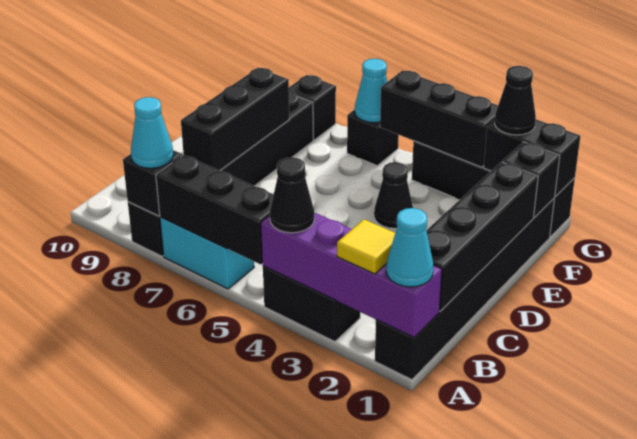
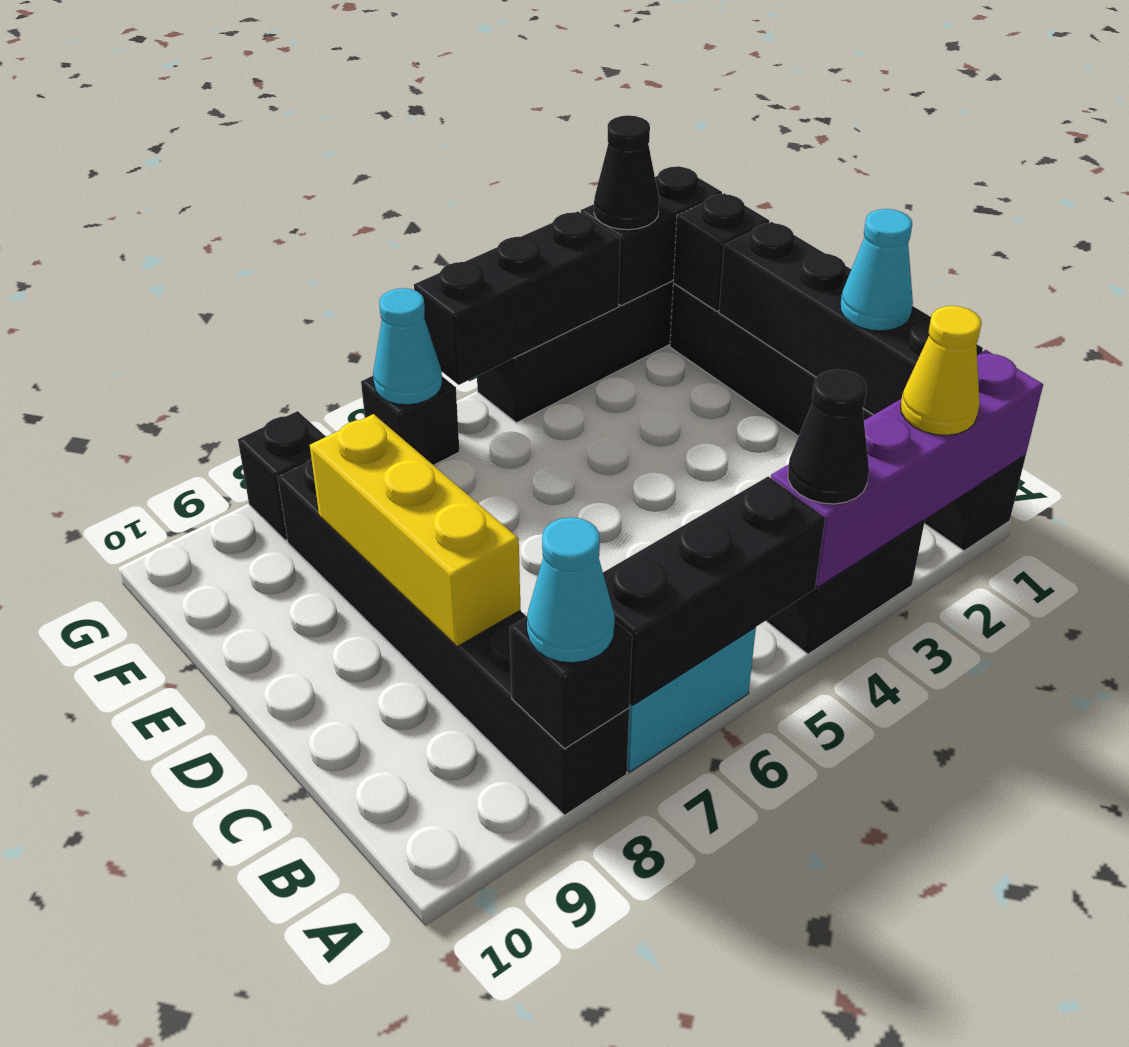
cyan cone A1 level 3 -> cyan cone C1 level 3
yellow tile A2 level 3 -> yellow cone A2 level 3
black brick C8:E8 level 2 -> yellow brick C8:E8 level 2
black cone E4 level 1 -> none

